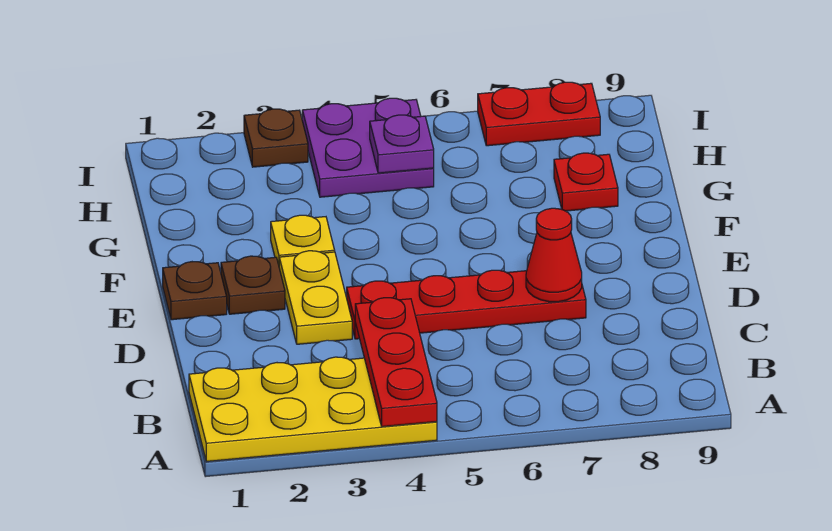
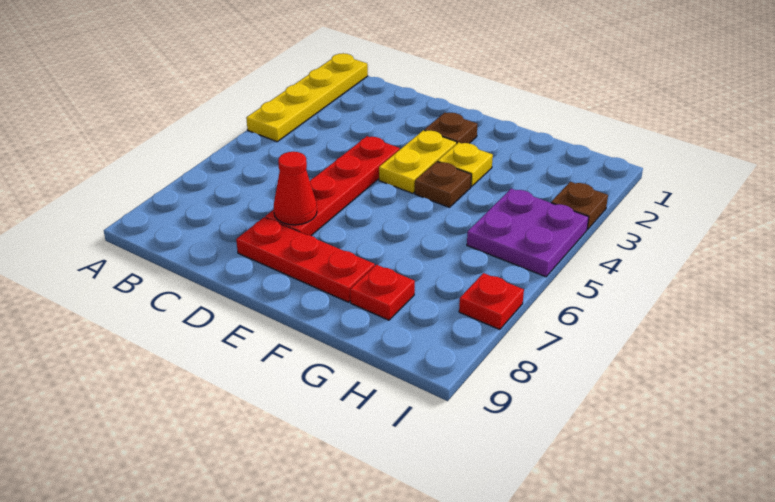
yellow plate A1:B4 level 1 -> yellow plate A1:A4 level 1
red plate A4:C4 level 2 -> red plate D8:F8 level 1
yellow plate D3:E3 level 1 -> yellow plate E3:E4 level 1
brown plate E1 level 1 -> brown plate F4 level 1
purple plate H5 level 2 -> none
red plate I7:I8 level 1 -> red plate I7 level 1

